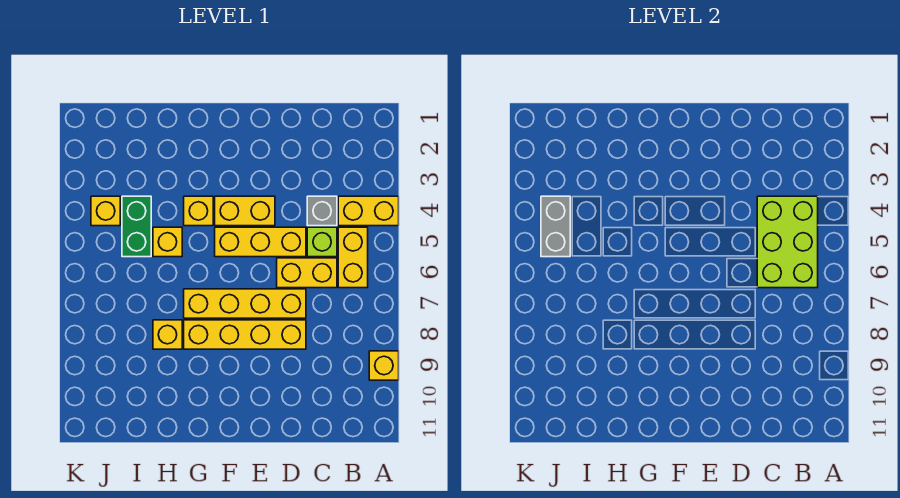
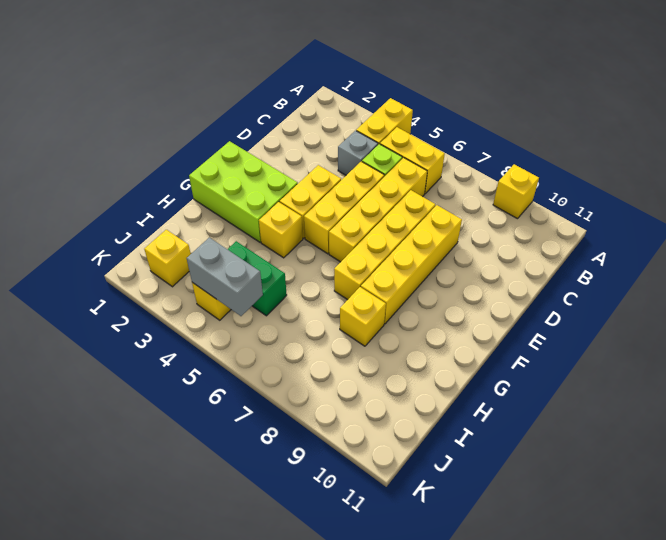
lime brick B4:C6 level 2 -> lime brick F1:G3 level 1
yellow brick C6:D6 level 1 -> yellow brick C6:F6 level 1
yellow brick H5 level 1 -> yellow brick J2 level 1

